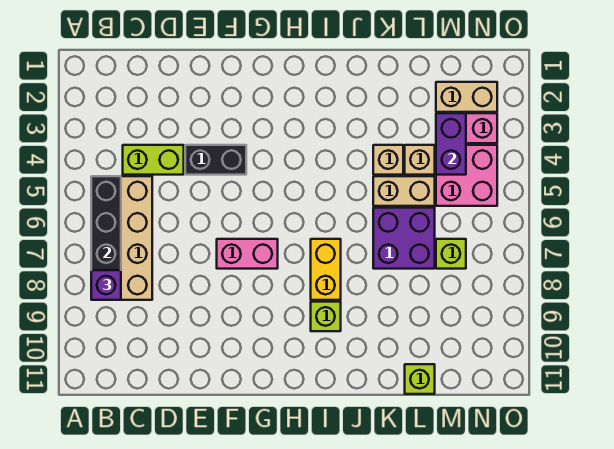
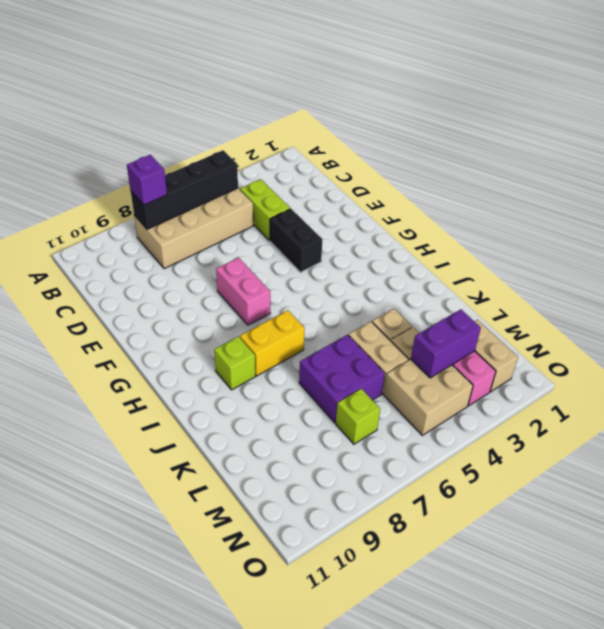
lime brick L11 level 1 -> none
pink brick M4:N5 level 1 -> tan brick M4:N5 level 1

